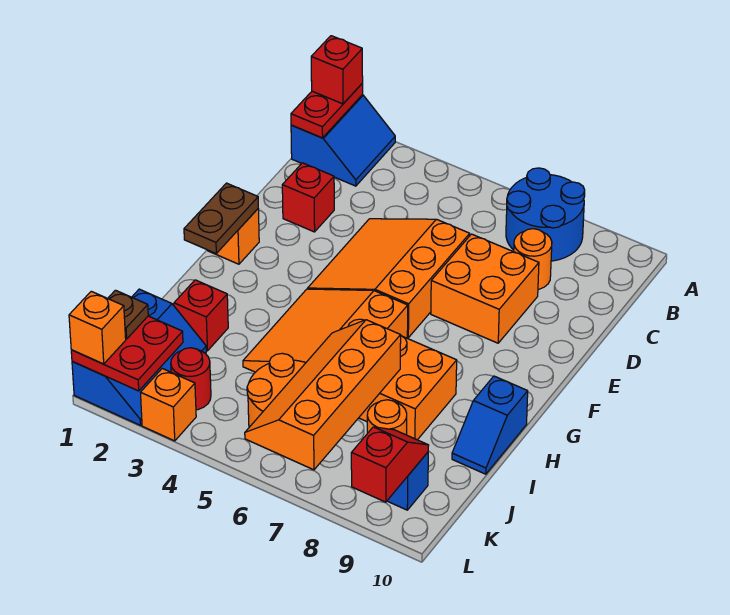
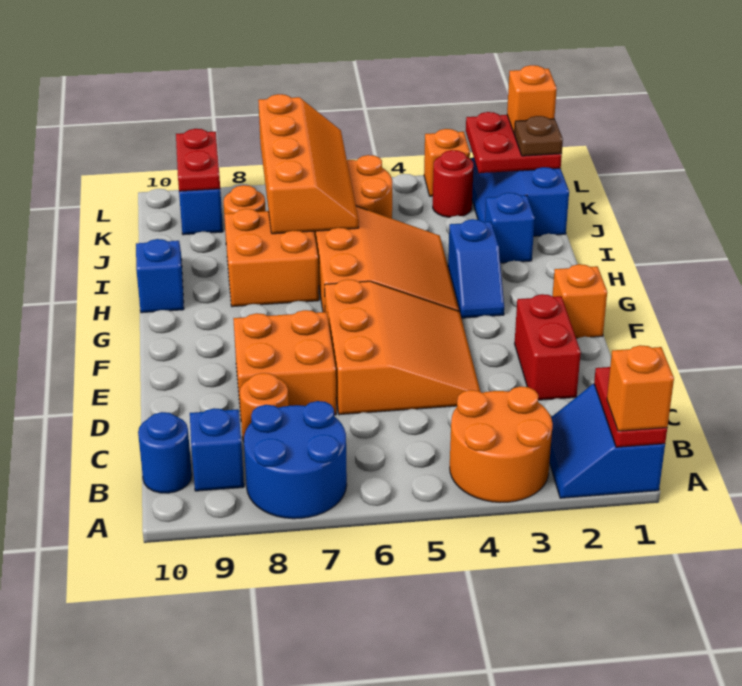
red brick A1 level 3 -> orange brick A1 level 3
none -> orange round brick A3:B4 level 1
none -> blue brick B9 level 1
none -> blue round brick B10 level 1
red brick D2 level 1 -> red brick D2:E2 level 1
brown plate F1:G1 level 2 -> none
none -> blue slope G3:H3 level 1 top H
red brick I2 level 1 -> blue brick I2 level 1
red slope K9:L9 level 2 top L -> red plate K9:L9 level 2

